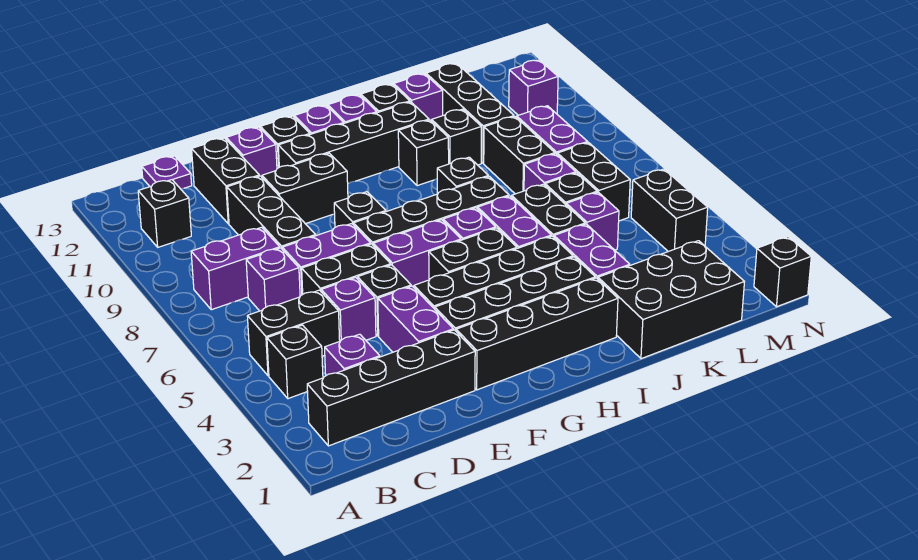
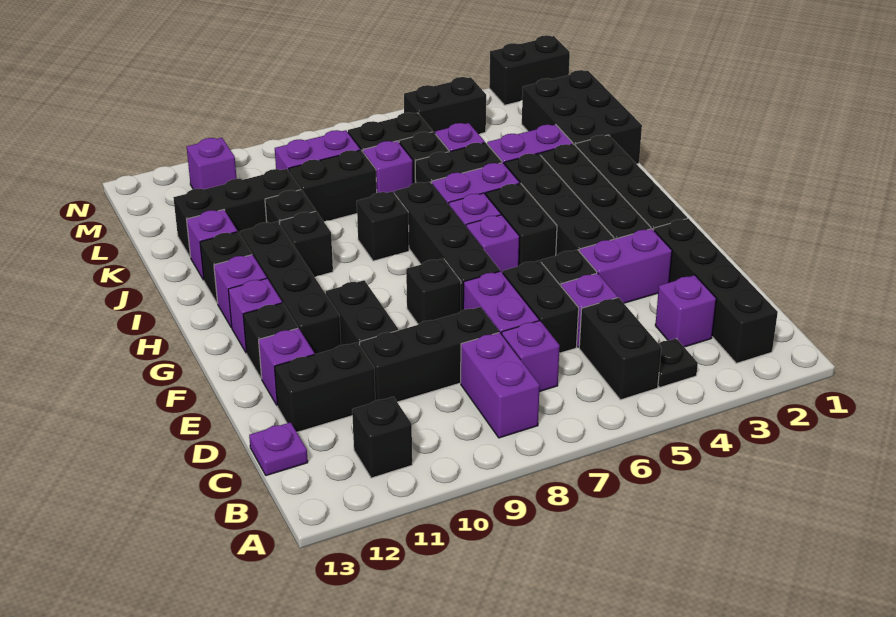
black brick B4 level 1 -> black plate B4 level 1
purple brick F6:G6 level 1 -> purple brick G6 level 1
black brick N1 level 1 -> black brick N1:N2 level 1

